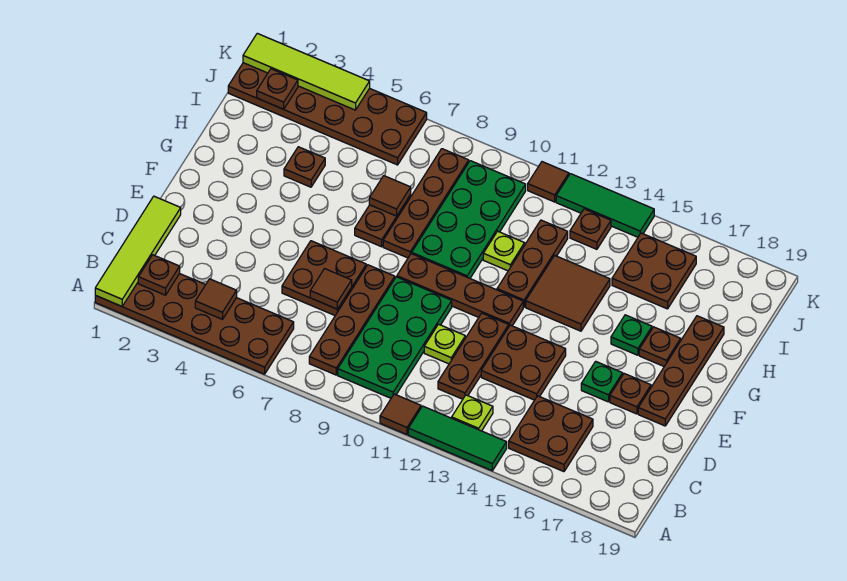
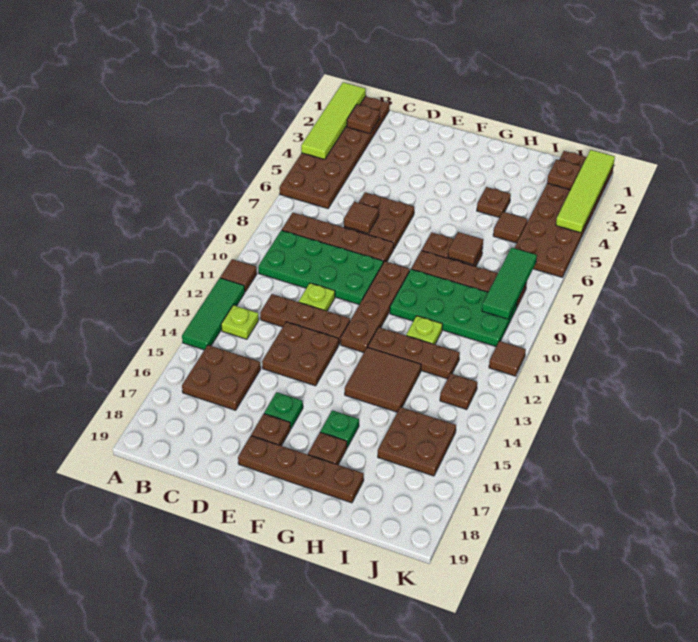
lime tile A1:D1 level 2 -> lime tile A1:A4 level 2
brown tile B4 level 2 -> brown tile I5 level 1
green tile K12:K14 level 1 -> green tile J7:J9 level 2

